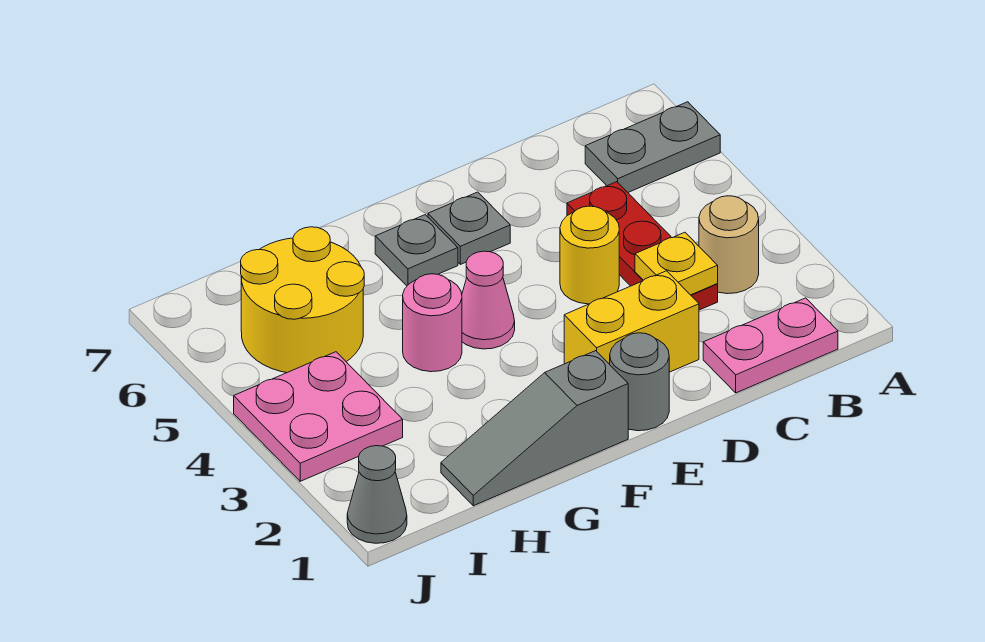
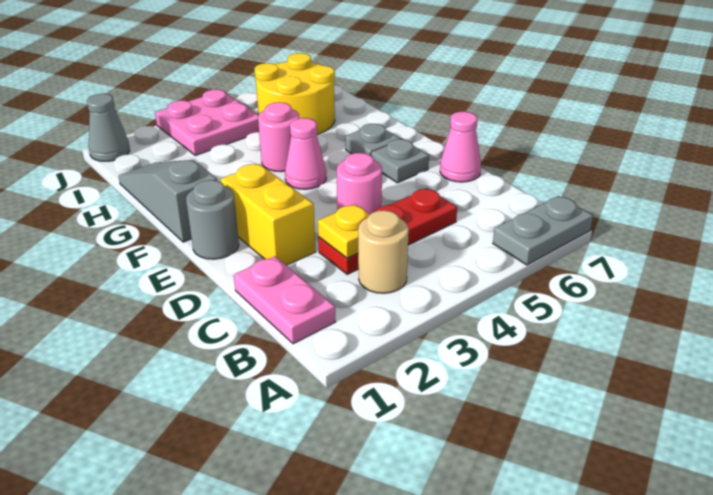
grey plate A6:B6 level 1 -> grey plate A6:A7 level 1
yellow round brick D4 level 1 -> pink round brick D4 level 1
none -> pink cone D7 level 1

